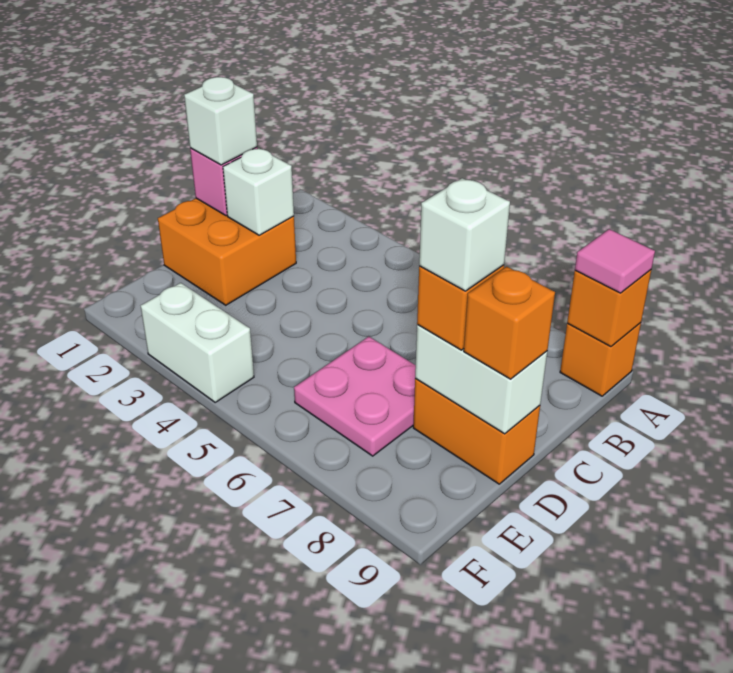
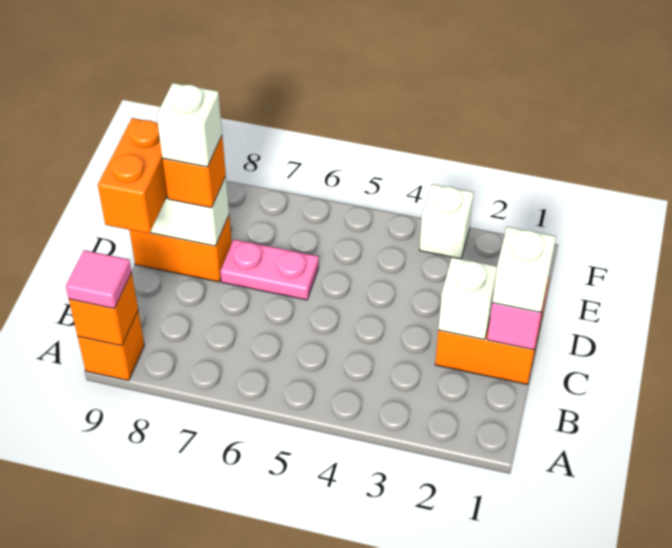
pink plate D6:E7 level 1 -> pink plate D6:D7 level 1
orange brick D9 level 3 -> orange brick C9:D9 level 3
white brick F3:F4 level 1 -> white brick F3 level 1

